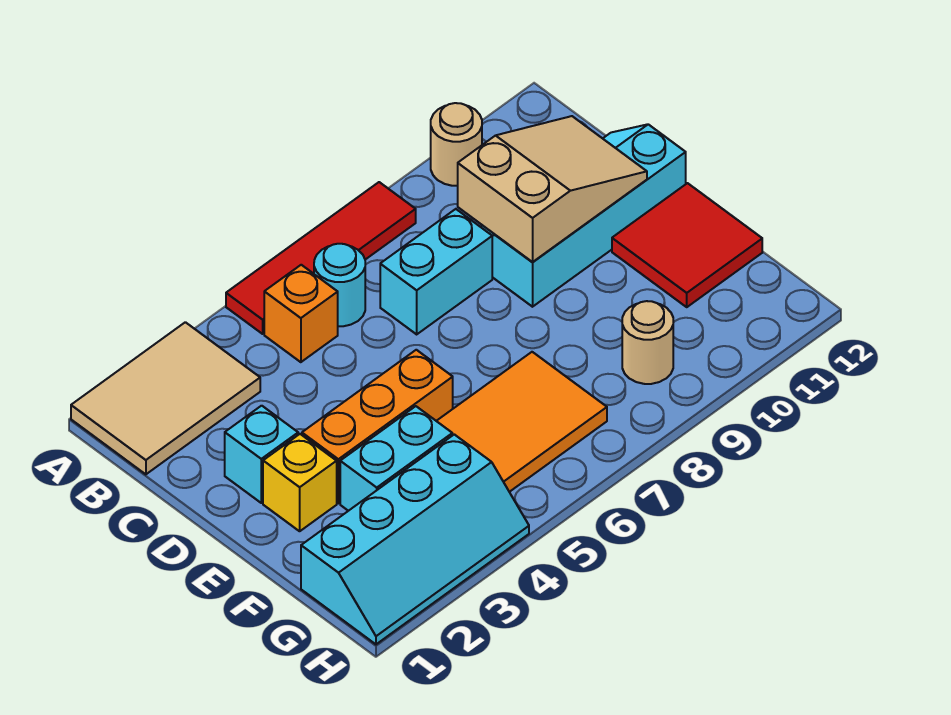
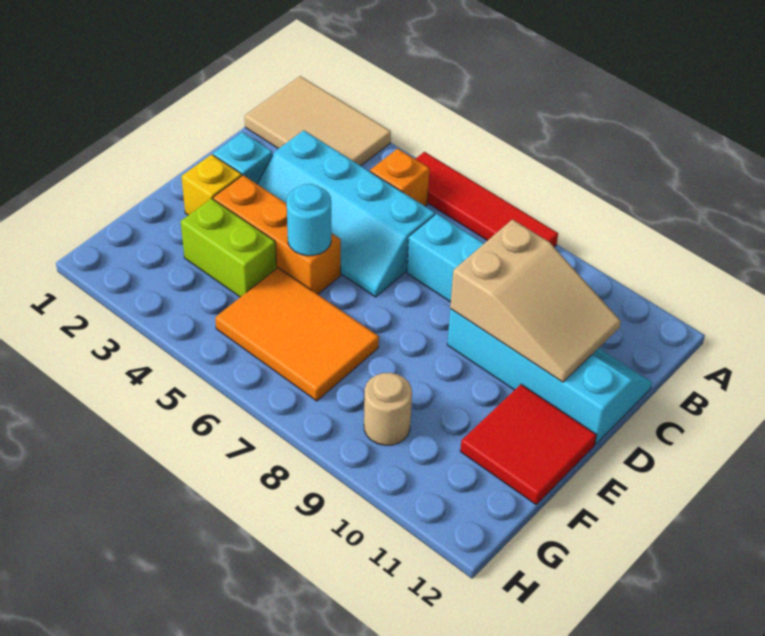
tan round brick A10 level 1 -> none
cyan round brick B6 level 1 -> cyan round brick E5 level 2
cyan brick F3:F4 level 1 -> lime brick F3:F4 level 1
cyan slope G1:H4 level 1 top G -> cyan slope C3:D6 level 1 top C

